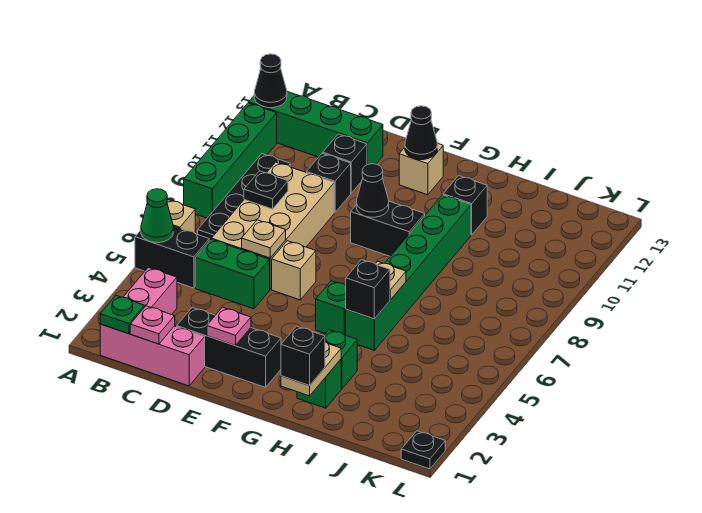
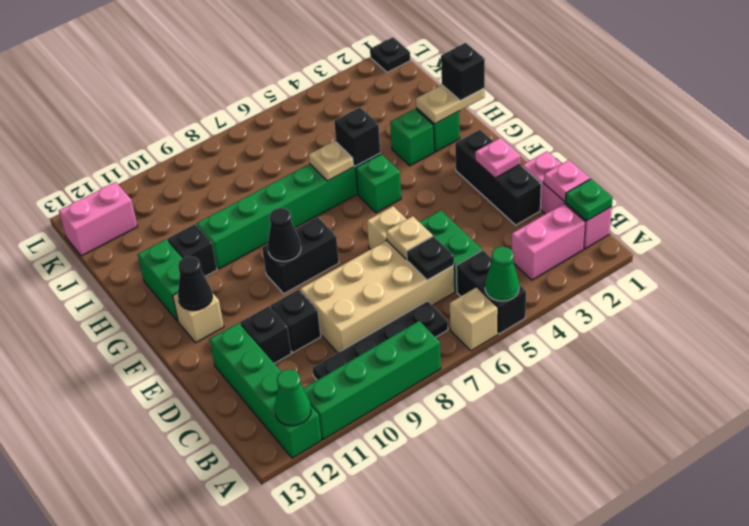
black cone A12 level 2 -> green cone A12 level 2
black plate C8 level 2 -> black plate C6 level 2
black brick F9:G9 level 1 -> black brick F8:F9 level 1
none -> green brick G12:H12 level 1
none -> pink brick K12:K13 level 1

